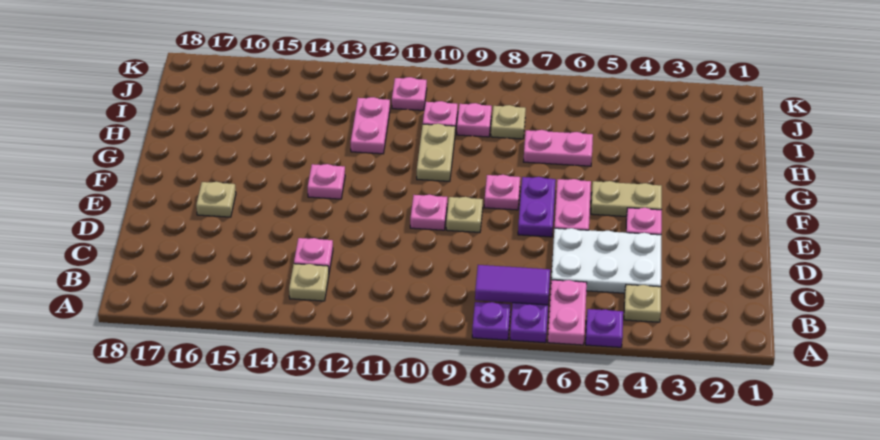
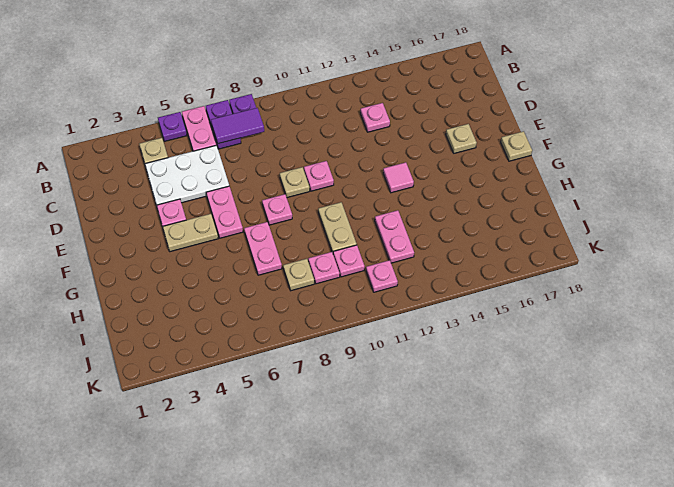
tan plate B13 level 1 -> tan plate F18 level 1
purple plate E7:F7 level 1 -> none
pink plate F13 level 1 -> pink tile F13 level 1
pink plate H6:H7 level 1 -> pink plate G7:H7 level 1

